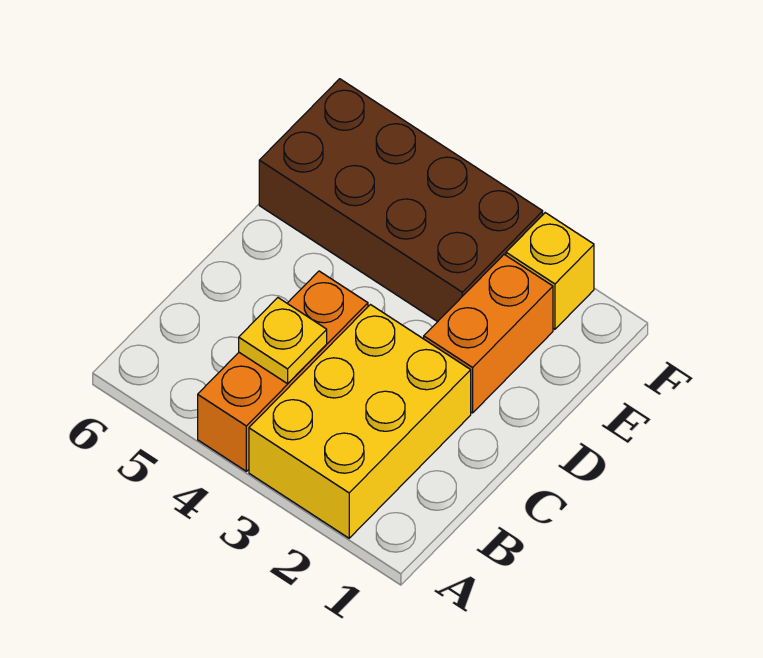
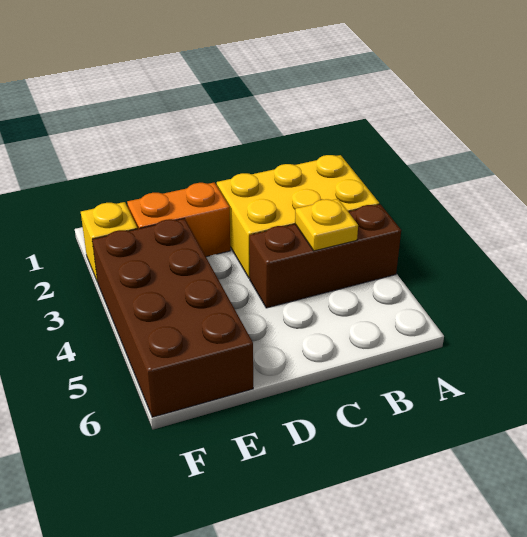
orange brick A4:C4 level 1 -> brown brick A4:C4 level 1

